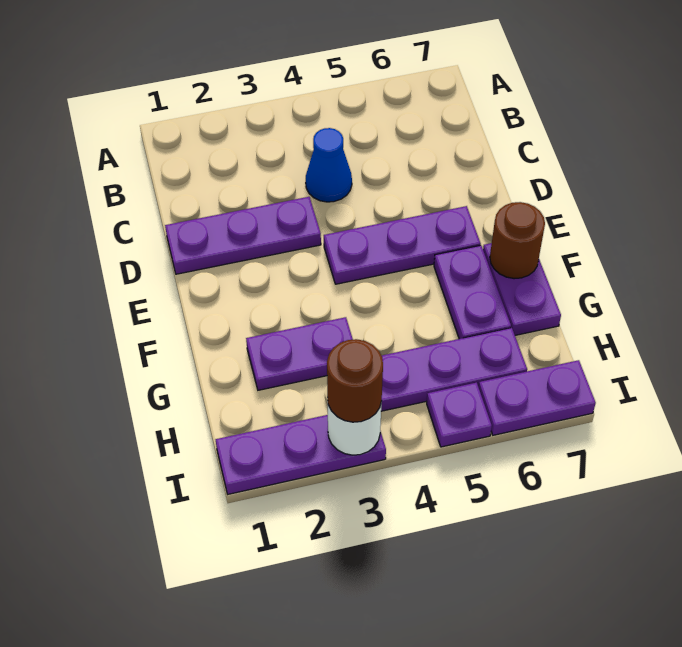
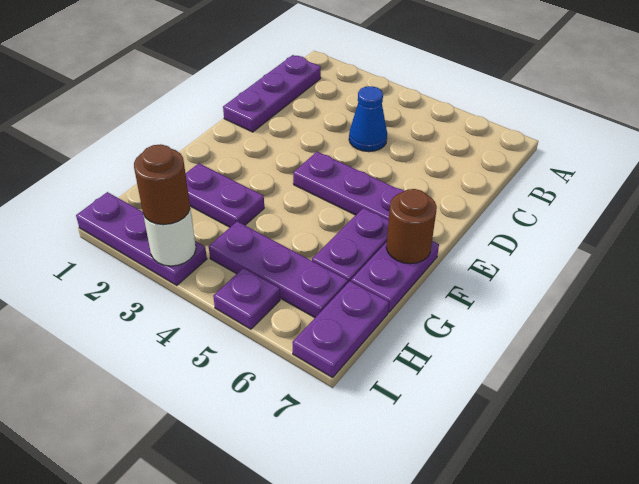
purple plate D1:D3 level 1 -> purple plate B1:D1 level 1
purple plate I6:I7 level 1 -> purple plate H7:I7 level 1

